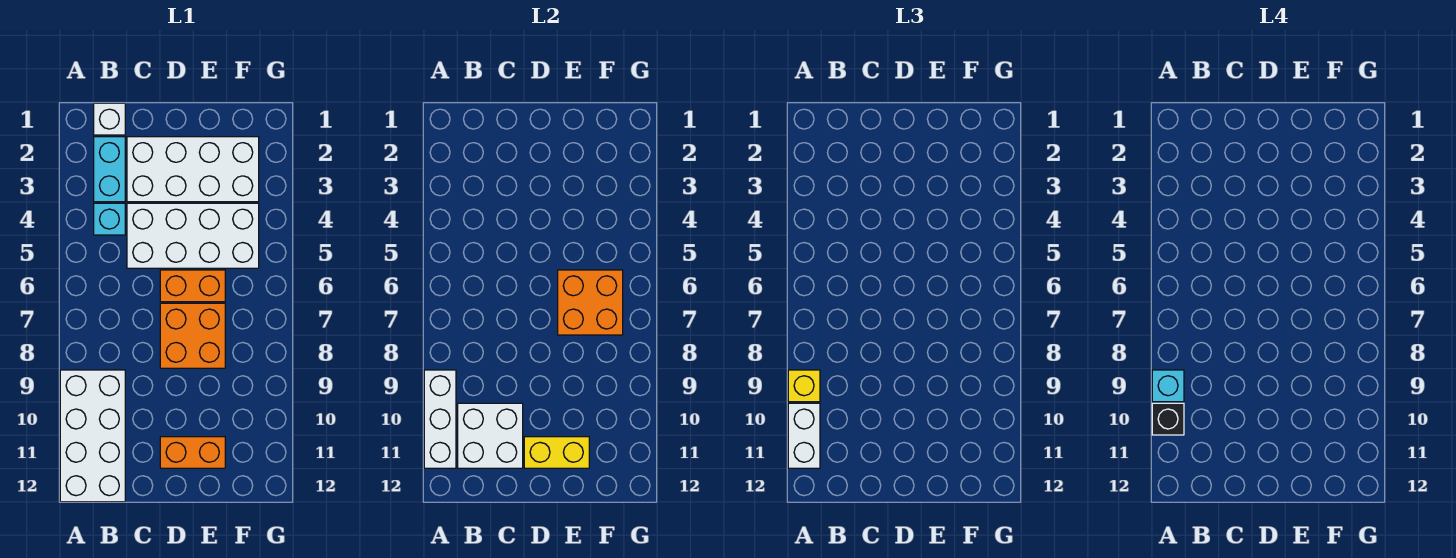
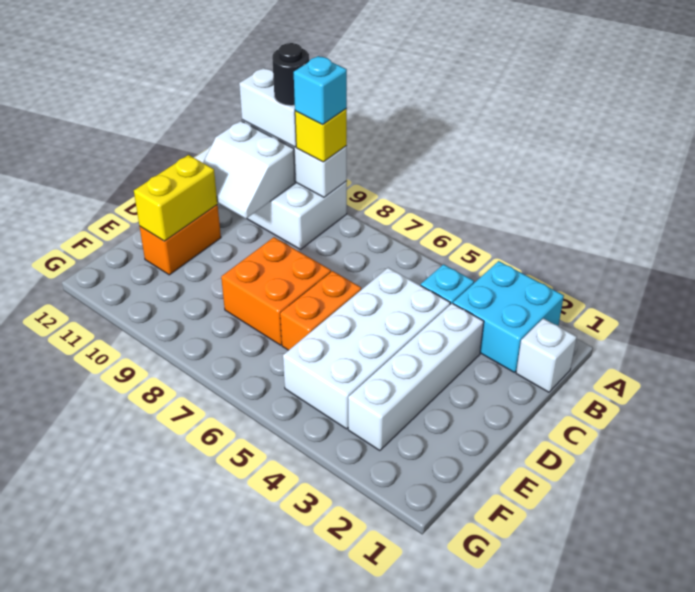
black brick A10 level 4 -> black round brick A10 level 4
cyan brick B2:B3 level 1 -> cyan brick A2:B3 level 1
white brick B10:C11 level 2 -> white slope B10:C11 level 2 top B
white brick C2:F3 level 1 -> white brick C3:F3 level 1
orange brick E6:F7 level 2 -> none

